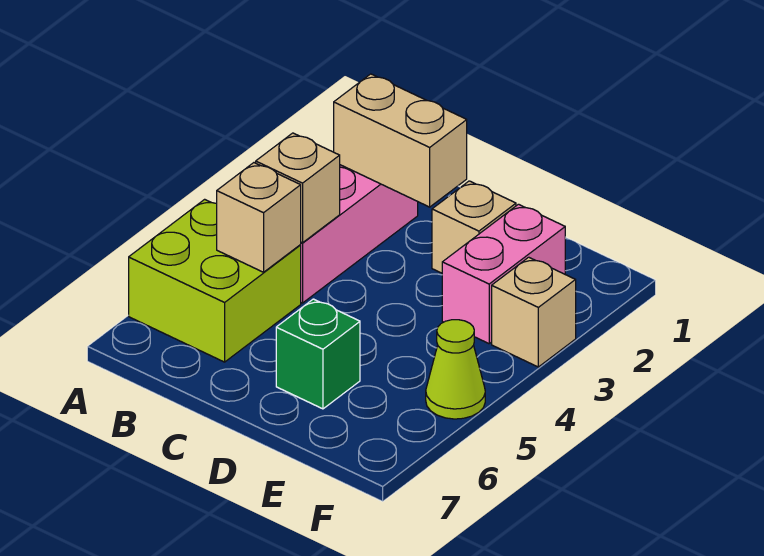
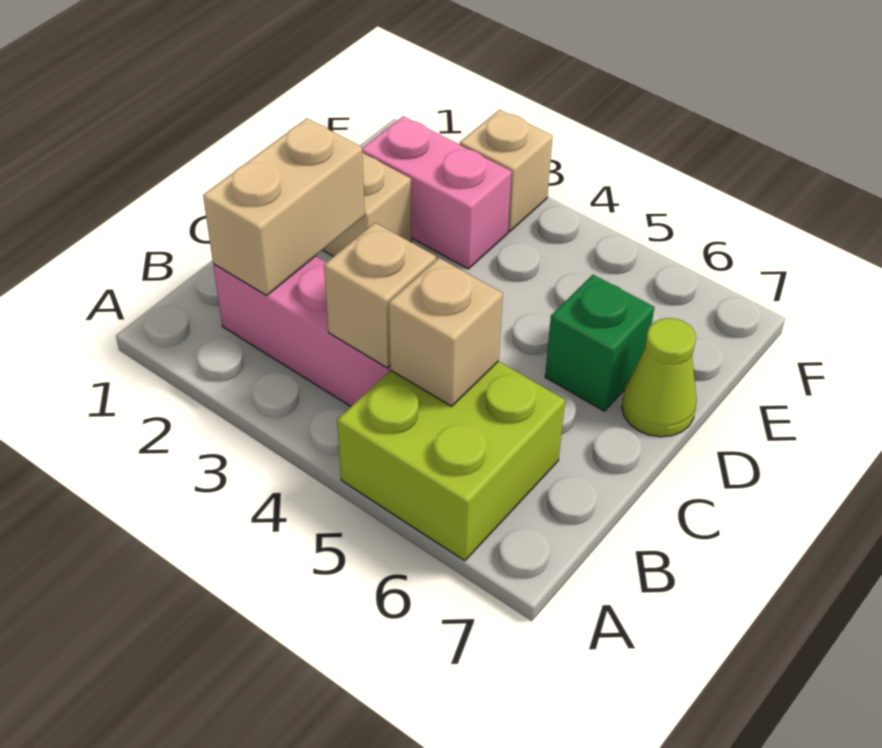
lime cone F5 level 1 -> lime cone D7 level 1

